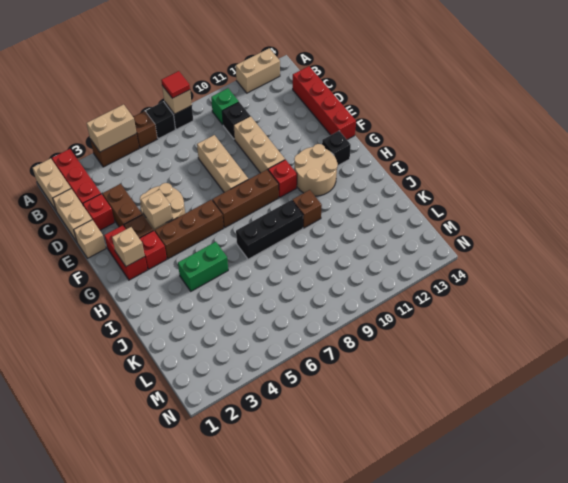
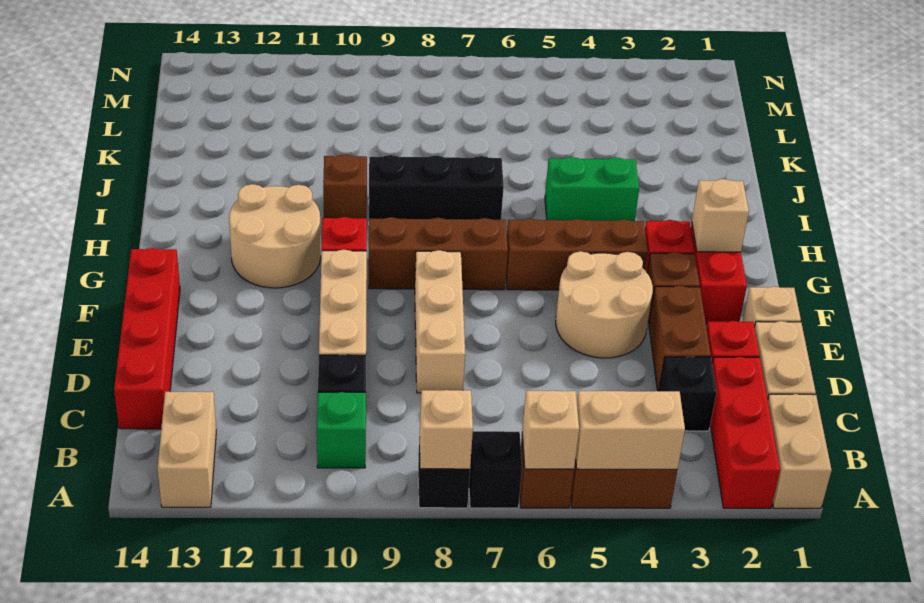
red tile A8 level 3 -> none
tan brick A12:A13 level 1 -> tan brick A13:B13 level 1
tan brick F4 level 2 -> tan brick A6 level 2
black brick G13 level 1 -> black brick C3 level 1

